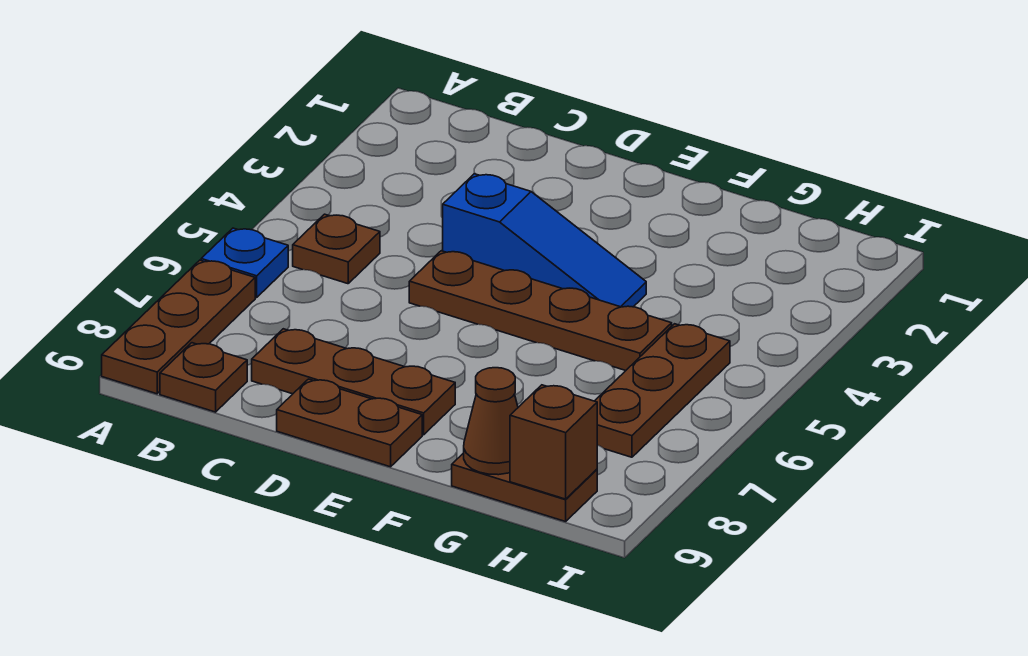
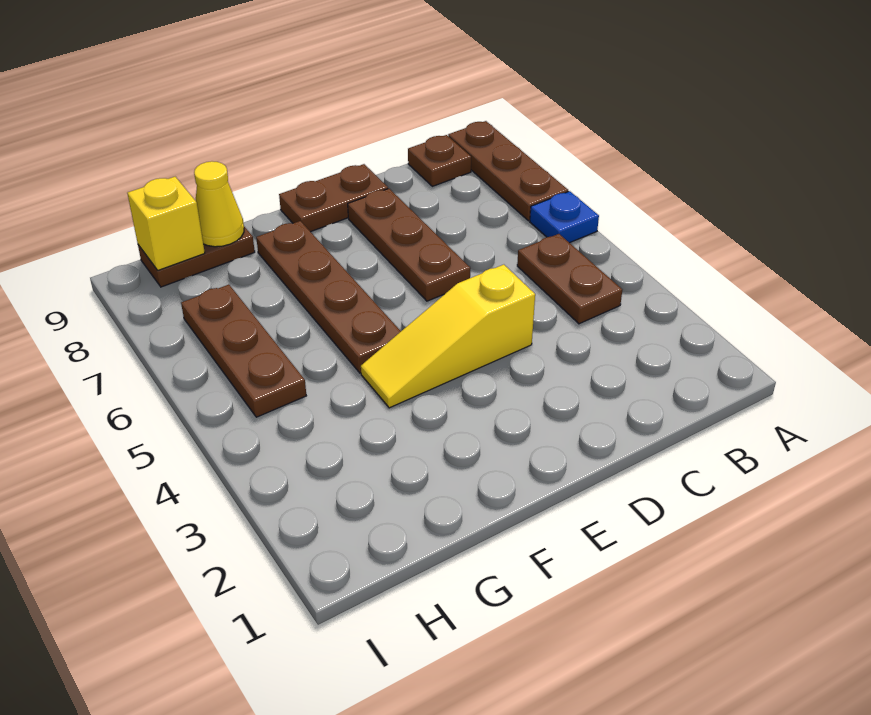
brown plate B5 level 1 -> brown plate B4:B5 level 1
brown plate C8:E8 level 1 -> brown plate D6:D8 level 1
blue slope D4:F4 level 1 top D -> yellow slope D4:F4 level 1 top D
brown plate D5:G5 level 1 -> brown plate F5:F8 level 1
brown cone G9 level 2 -> yellow cone G9 level 2
brown brick H9 level 2 -> yellow brick H9 level 2

